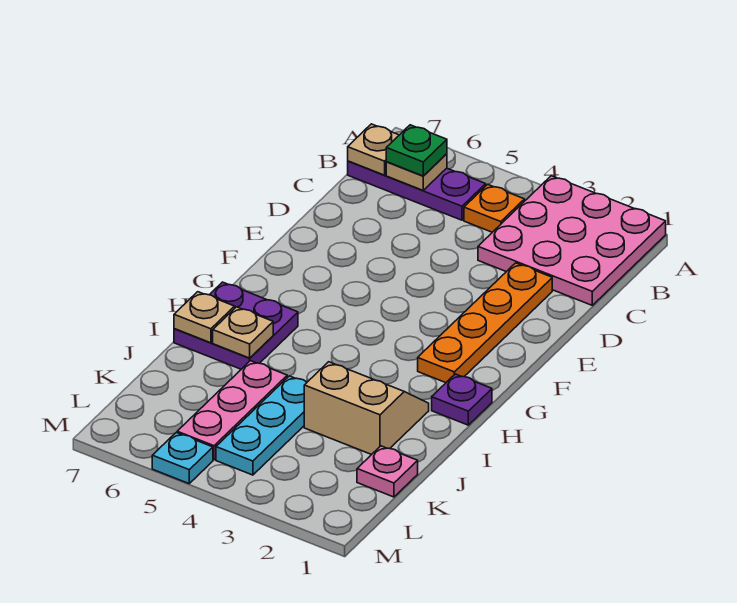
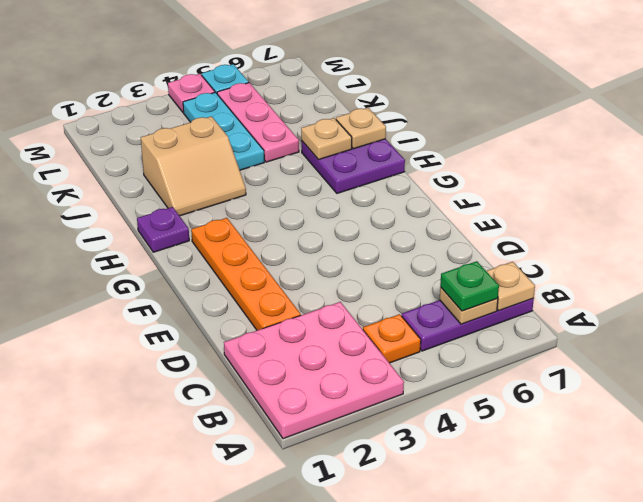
pink plate K1 level 1 -> pink plate M4 level 1

